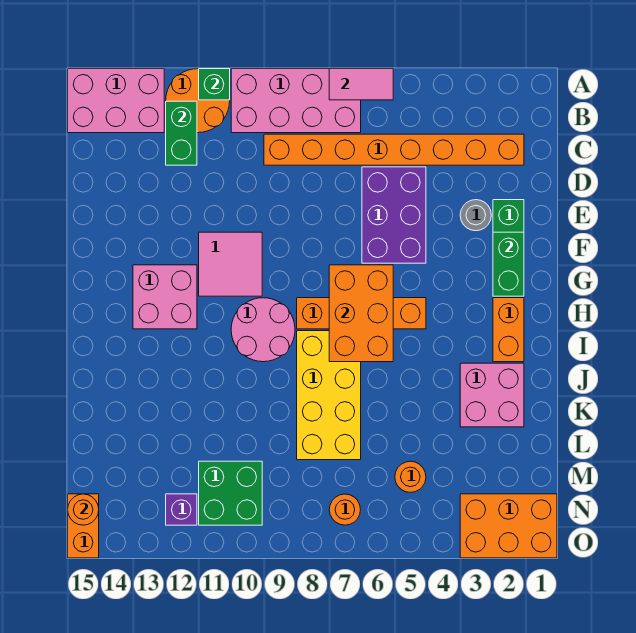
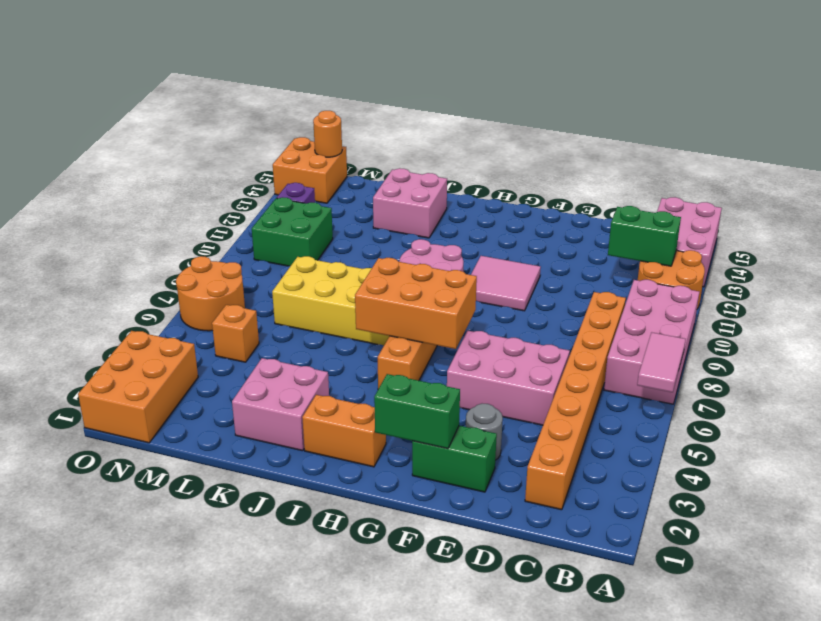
green brick A11 level 2 -> none
purple brick D5:F6 level 1 -> pink brick D5:F6 level 1
pink brick G12:H13 level 1 -> pink brick J13:K14 level 1
orange round brick M5 level 1 -> orange brick M5 level 1
orange round brick N7 level 1 -> orange round brick N6:O7 level 1
orange brick N15:O15 level 1 -> orange brick N14:O15 level 1

